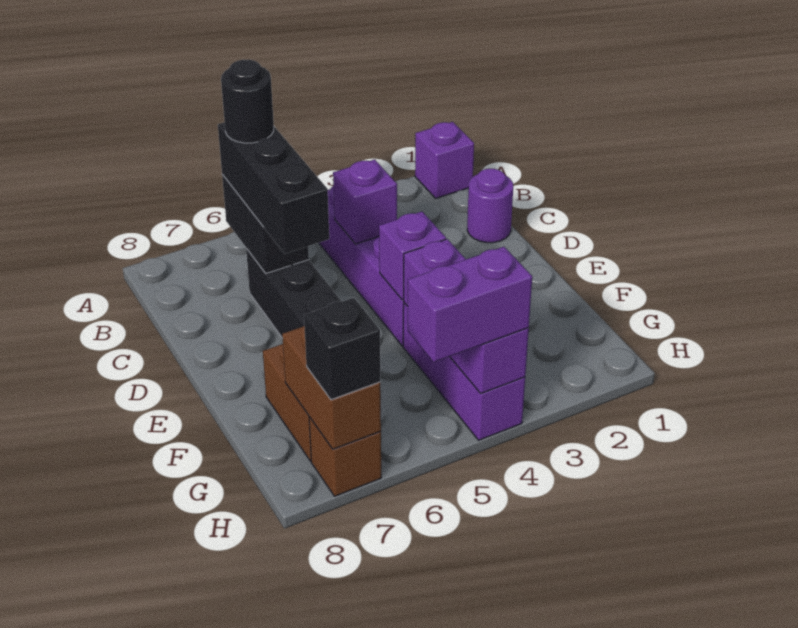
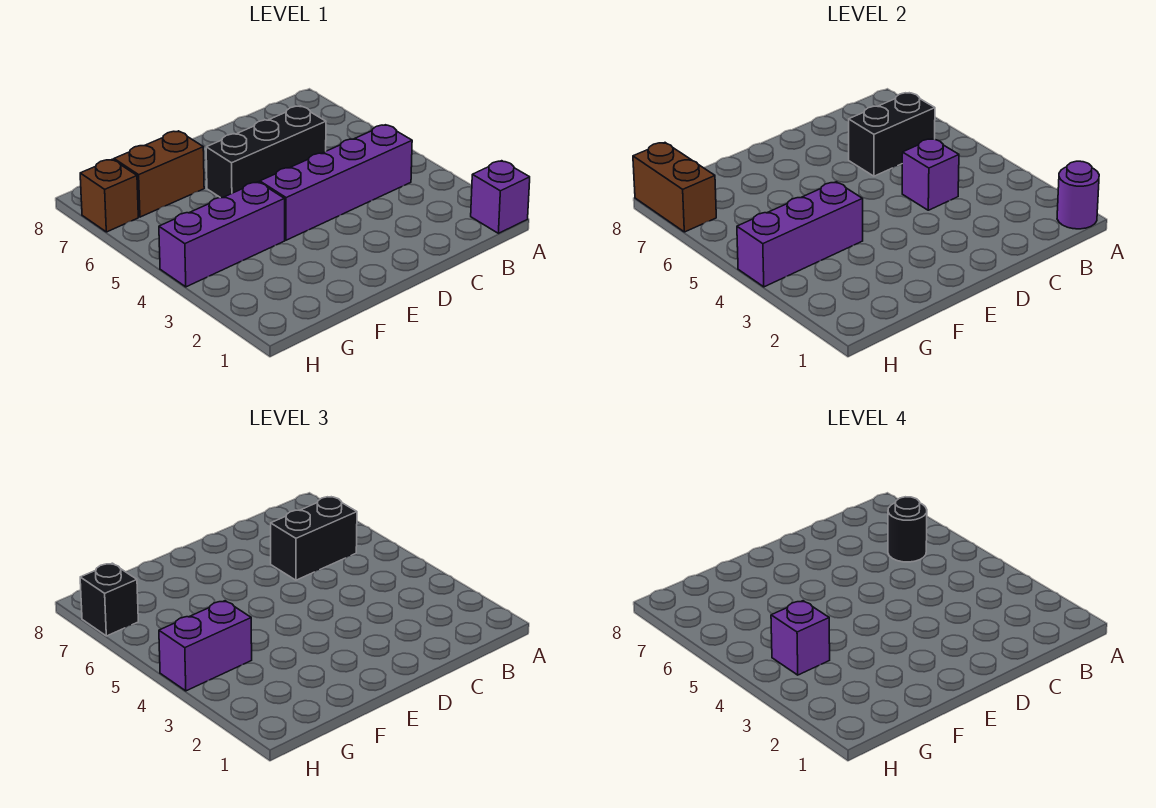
black brick B6:D6 level 3 -> black brick B6:C6 level 3
purple round brick C1 level 1 -> purple round brick A1 level 2
purple brick E4 level 2 -> purple brick G4 level 4
brown brick G7:H7 level 2 -> brown brick H7:H8 level 2
purple brick H4:H5 level 3 -> purple brick G4:H4 level 3

